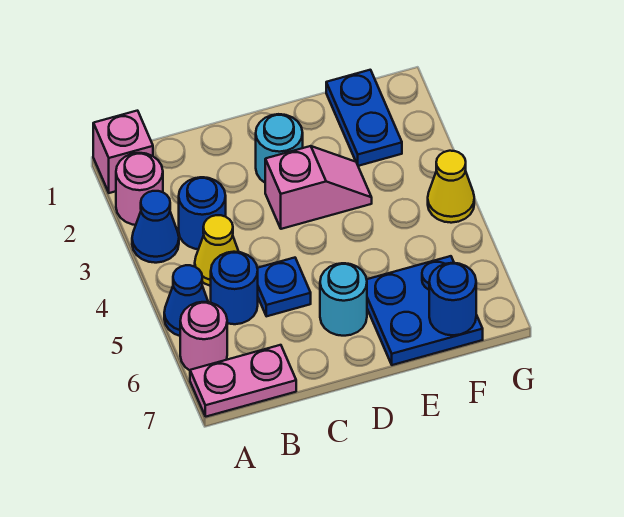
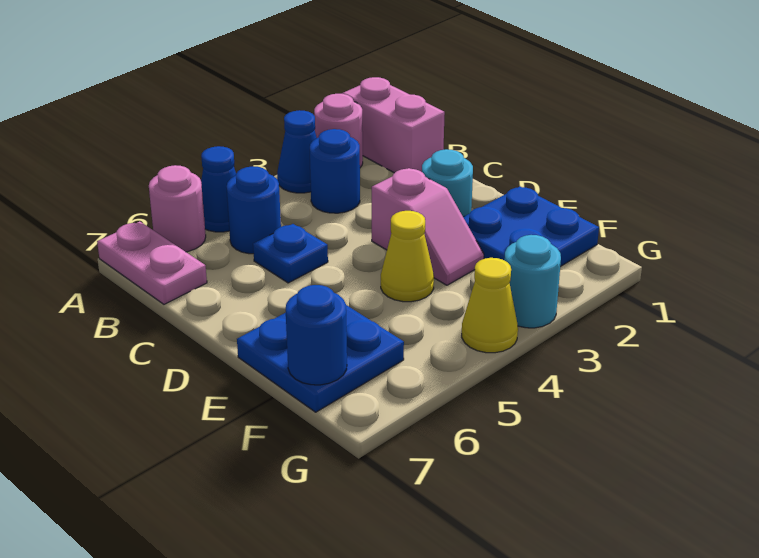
pink brick A1 level 1 -> pink brick A1:B1 level 1
yellow cone B4 level 1 -> yellow cone E4 level 1
cyan round brick D6 level 1 -> cyan round brick G3 level 1
blue plate F1:F2 level 1 -> blue plate E1:F2 level 1

